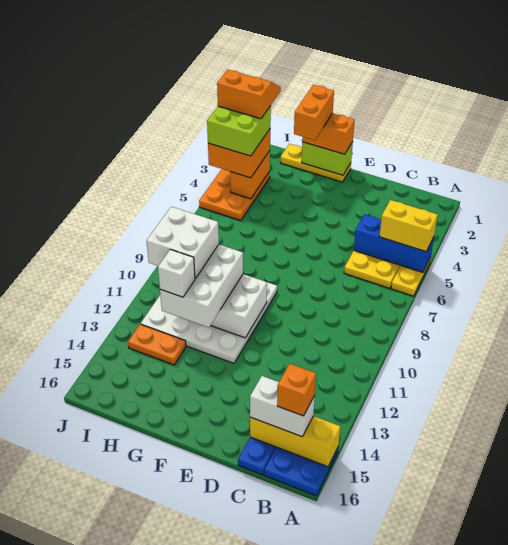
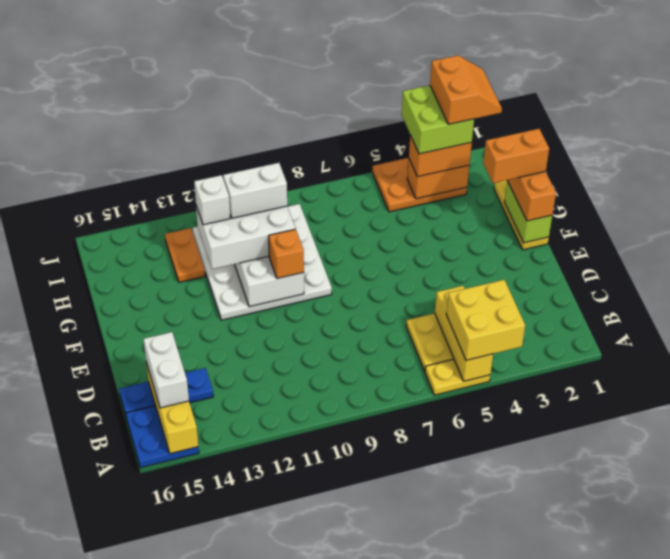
blue brick A5:C5 level 2 -> yellow brick A5:C5 level 2
yellow brick A5:B5 level 3 -> yellow brick A4:B5 level 3
orange brick B15 level 4 -> orange brick F10 level 3
white brick H10:I11 level 4 -> white brick H10:H11 level 4
orange brick I3:J4 level 3 -> orange brick I3:I4 level 3

